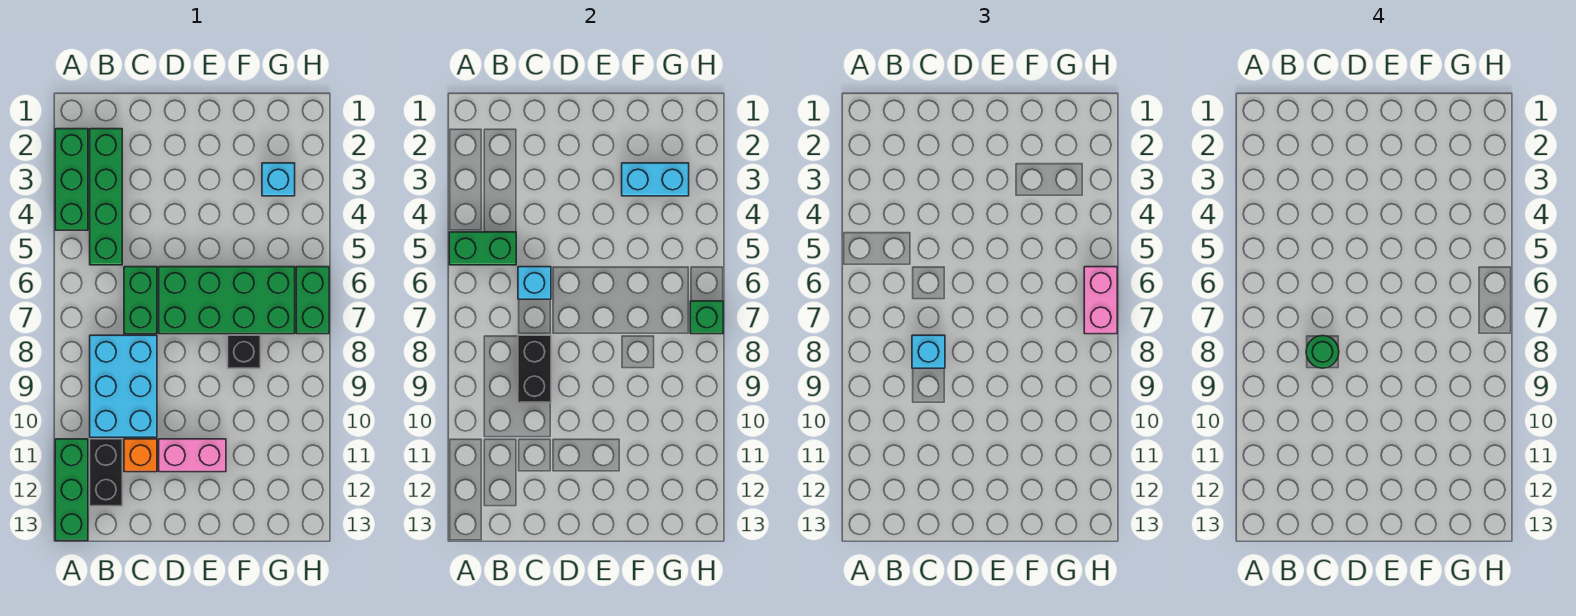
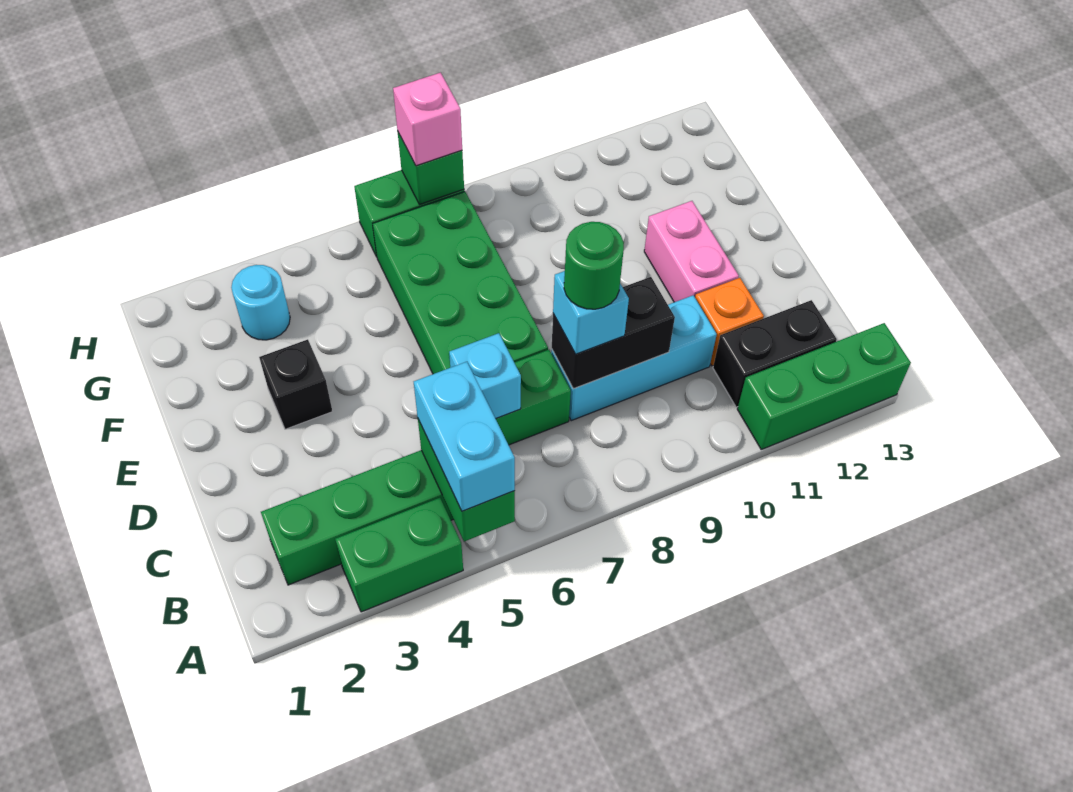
green brick A2:A4 level 1 -> green brick A3:A4 level 1
cyan brick B8:C10 level 1 -> cyan brick C8:C10 level 1
cyan brick F3:G3 level 2 -> cyan brick A5:B5 level 3
black brick F8 level 1 -> black brick E3 level 1
cyan brick G3 level 1 -> cyan round brick G3 level 1
pink brick H6:H7 level 3 -> pink brick H7 level 3

